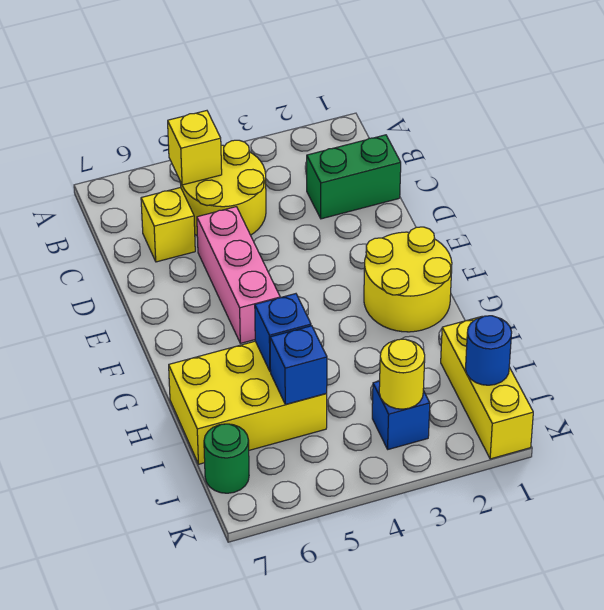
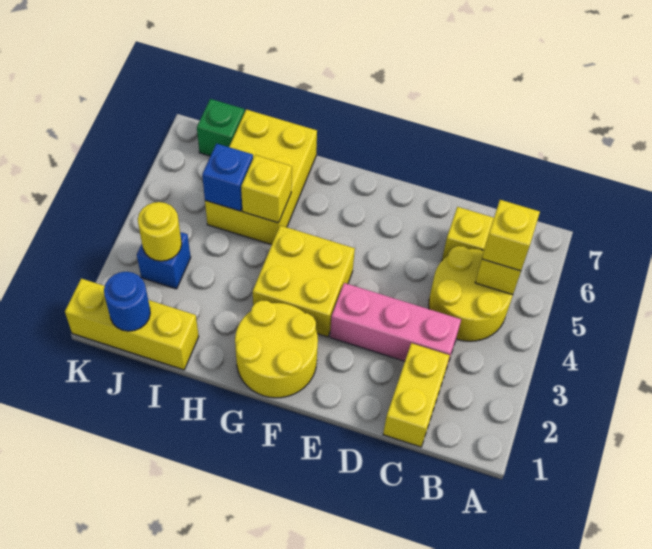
none -> yellow brick B5 level 3
green brick C1:C2 level 1 -> yellow brick C1:C2 level 1
pink brick D5:F5 level 1 -> pink brick C3:E3 level 1
none -> yellow brick F3:G4 level 1
blue brick H5 level 2 -> yellow brick H5 level 2
green round brick J7 level 1 -> green brick J7 level 1

